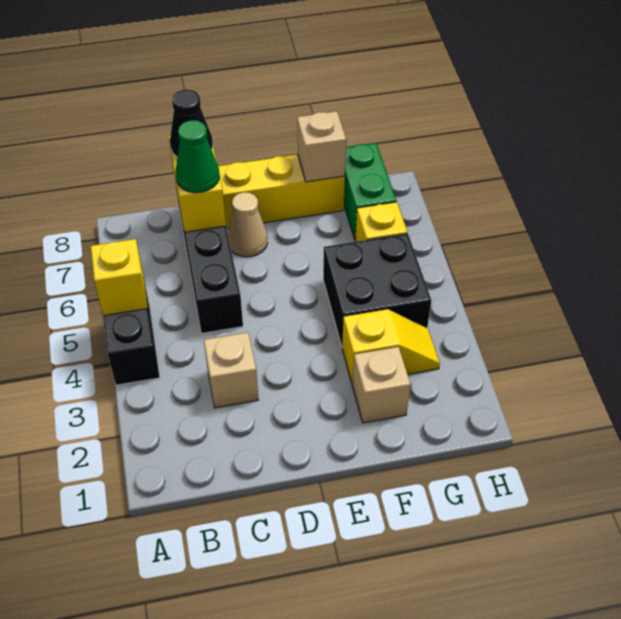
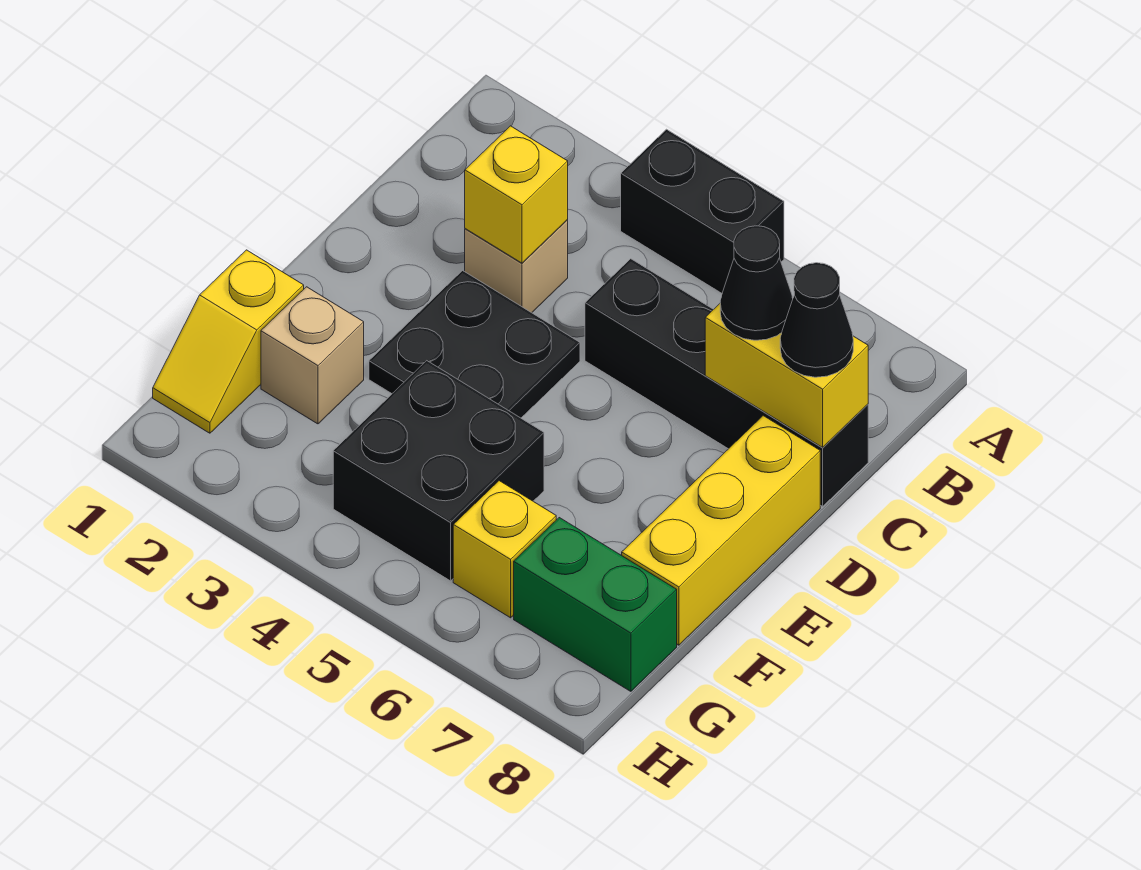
yellow brick A5 level 2 -> yellow brick C3 level 2
green cone C7 level 3 -> black cone C7 level 3
none -> black plate D3:E4 level 1
tan cone D7 level 1 -> none
yellow slope F3:G3 level 1 top F -> yellow slope F1:G1 level 1 top F
tan brick F8 level 2 -> none

